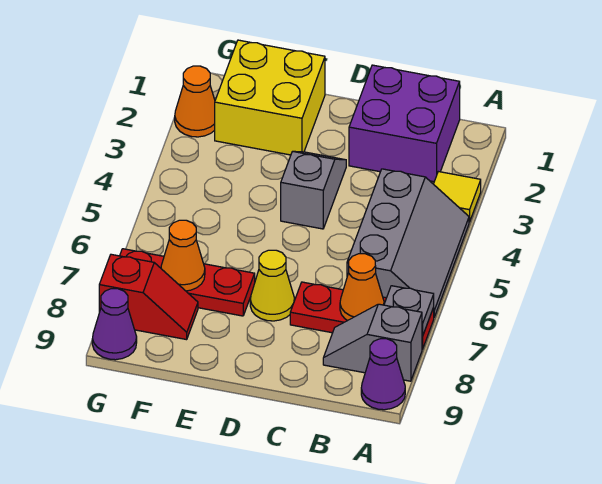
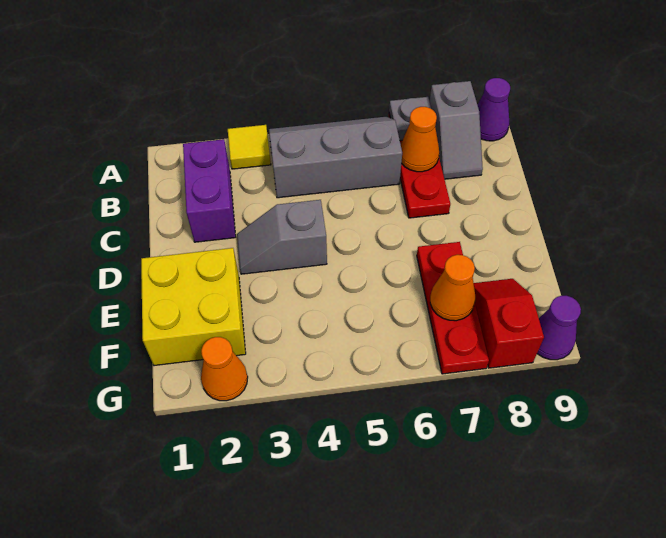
purple brick B1:C2 level 1 -> purple brick B2:C2 level 1
yellow cone D7 level 1 -> none

